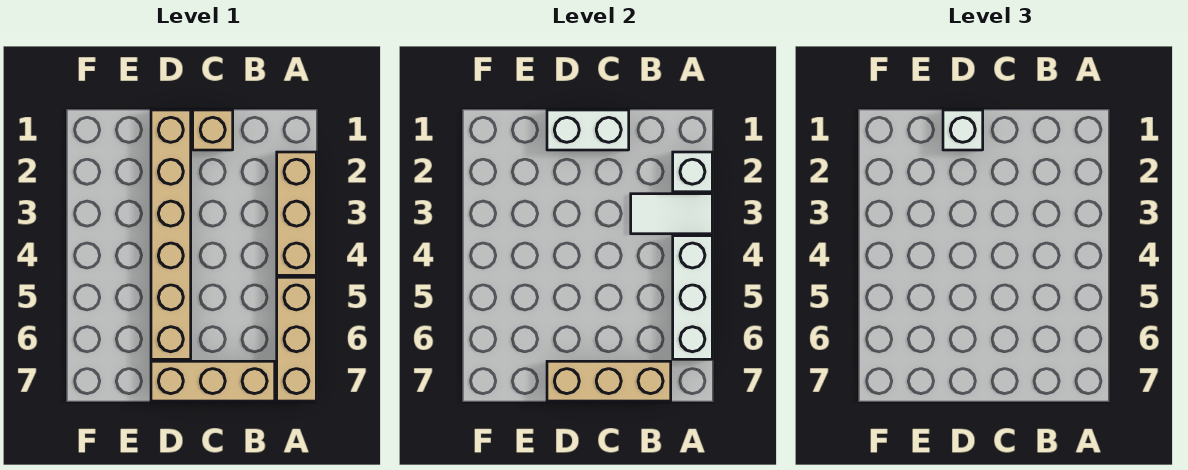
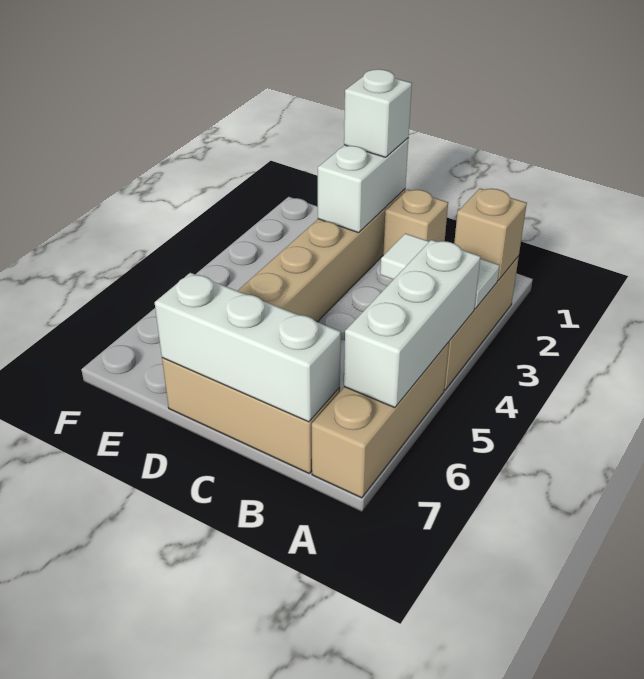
white brick A2 level 2 -> tan brick A2 level 2
tan brick B7:D7 level 2 -> white brick B7:D7 level 2
white brick C1:D1 level 2 -> white brick D1:D2 level 2

